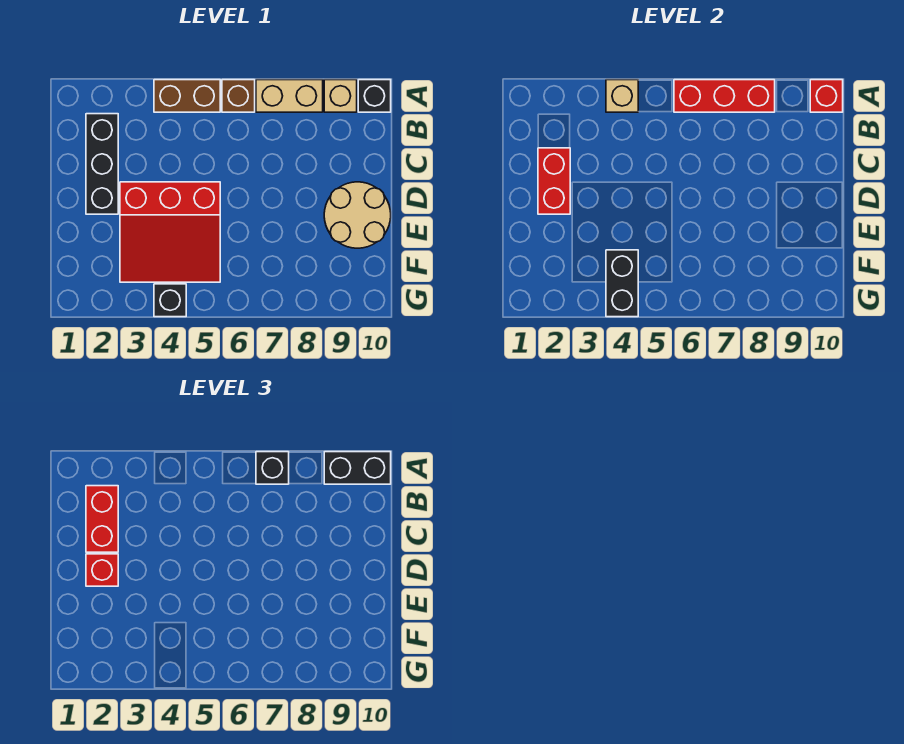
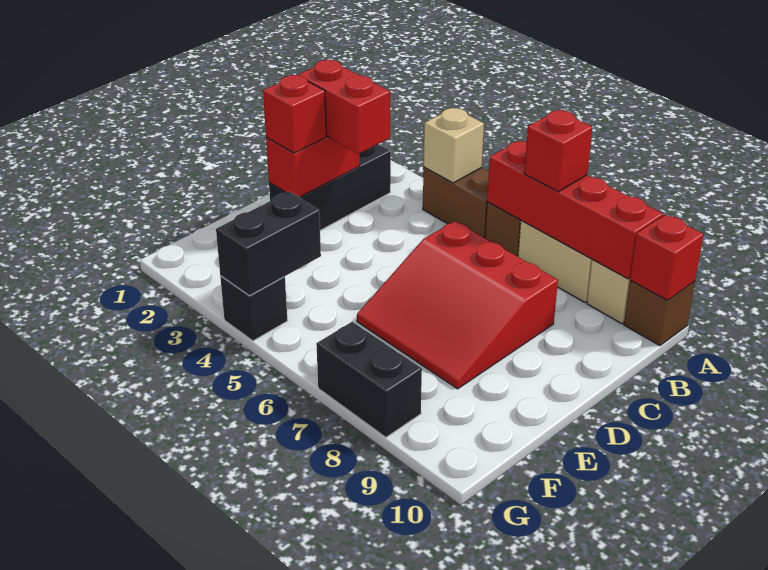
red brick A6:A8 level 2 -> red brick A6:A9 level 2
black brick A7 level 3 -> red brick A7 level 3
black brick A9:A10 level 3 -> black brick G7:G8 level 1
black brick A10 level 1 -> brown brick A10 level 1
red brick B2:C2 level 3 -> red brick C2:C3 level 3
red slope D3:F5 level 1 top D -> red slope C6:E8 level 1 top C
tan round brick D9:E10 level 1 -> none

